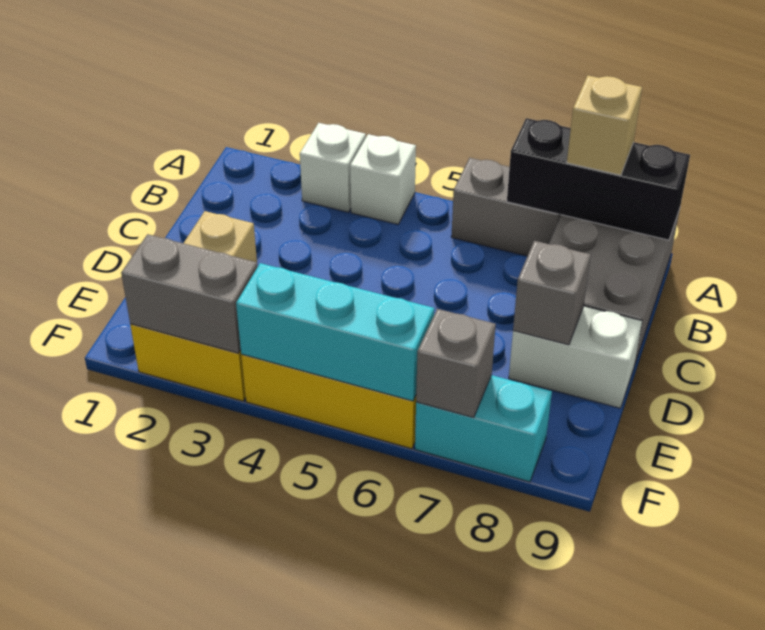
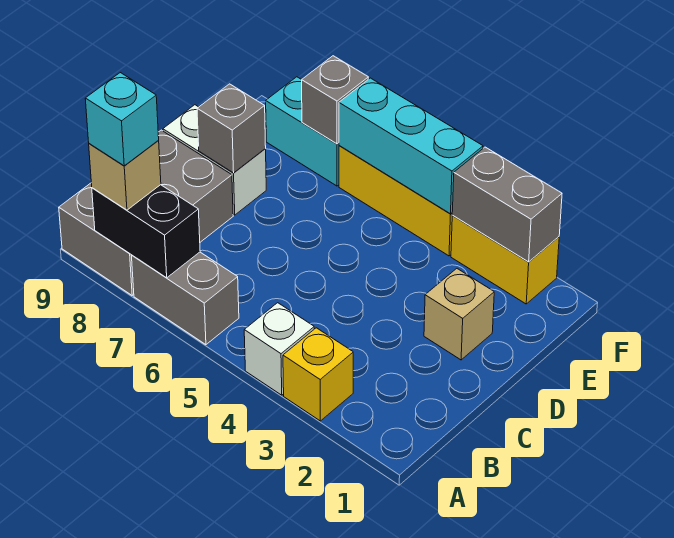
white brick A3 level 1 -> yellow brick A3 level 1
black brick A7:A9 level 2 -> black brick A7:A8 level 2
none -> cyan brick A8 level 4

